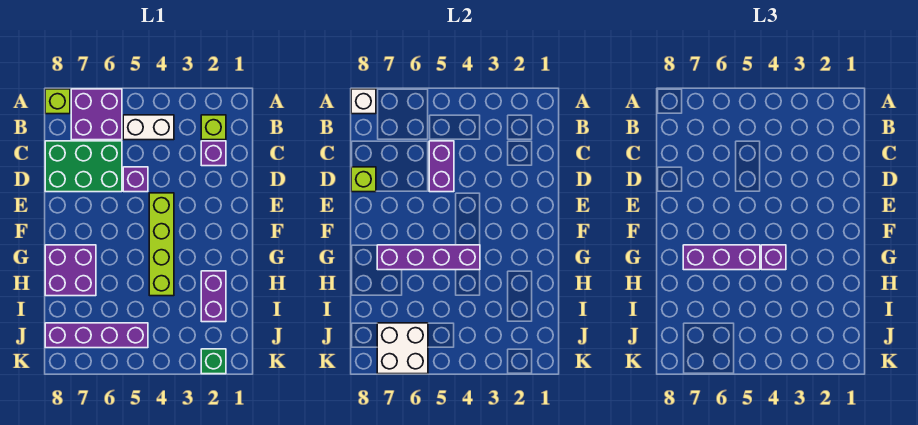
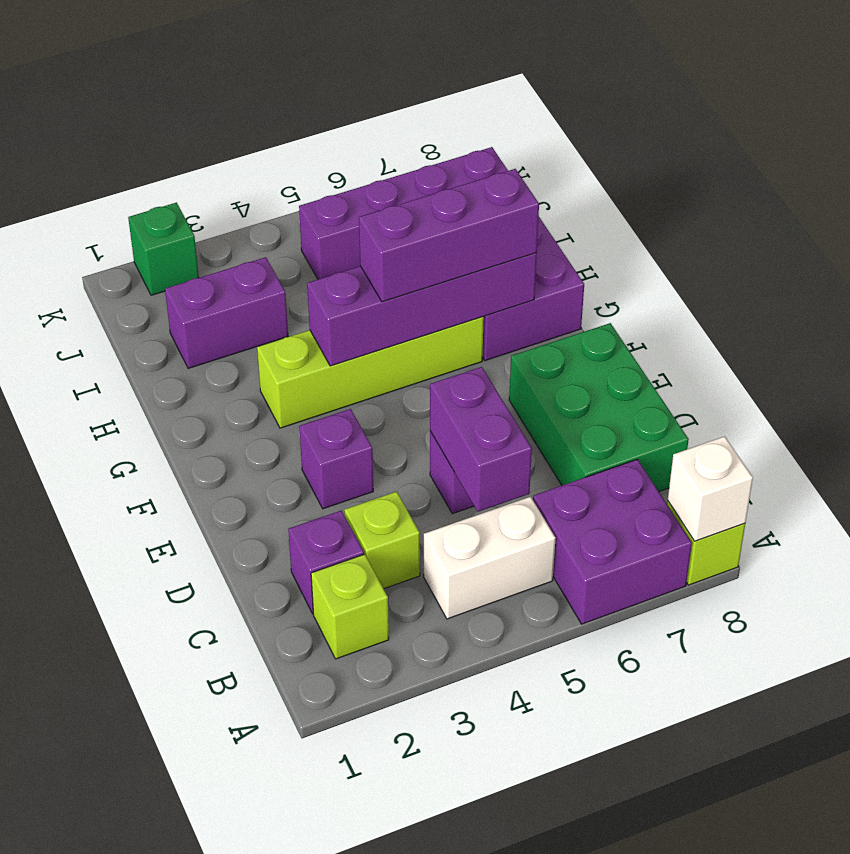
green brick C6:D8 level 1 -> green brick C7:E8 level 1
lime brick D8 level 2 -> lime brick C3 level 1
lime brick E4:H4 level 1 -> lime brick G3:G6 level 1
purple brick G4 level 3 -> purple brick E3 level 1
purple brick H2:I2 level 1 -> purple brick I2:I3 level 1
white brick J6:K7 level 2 -> none

